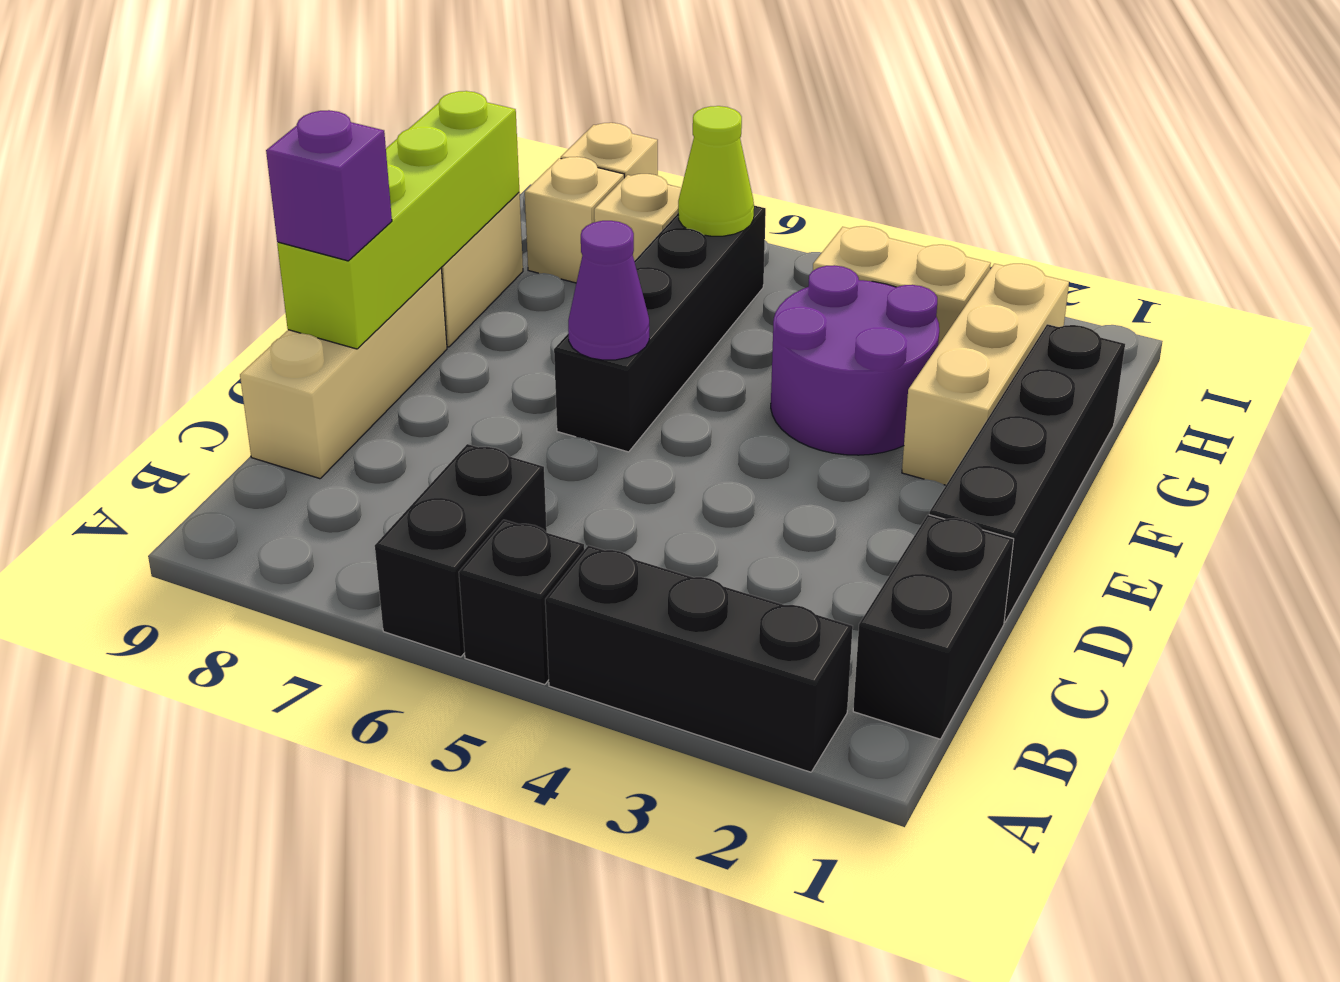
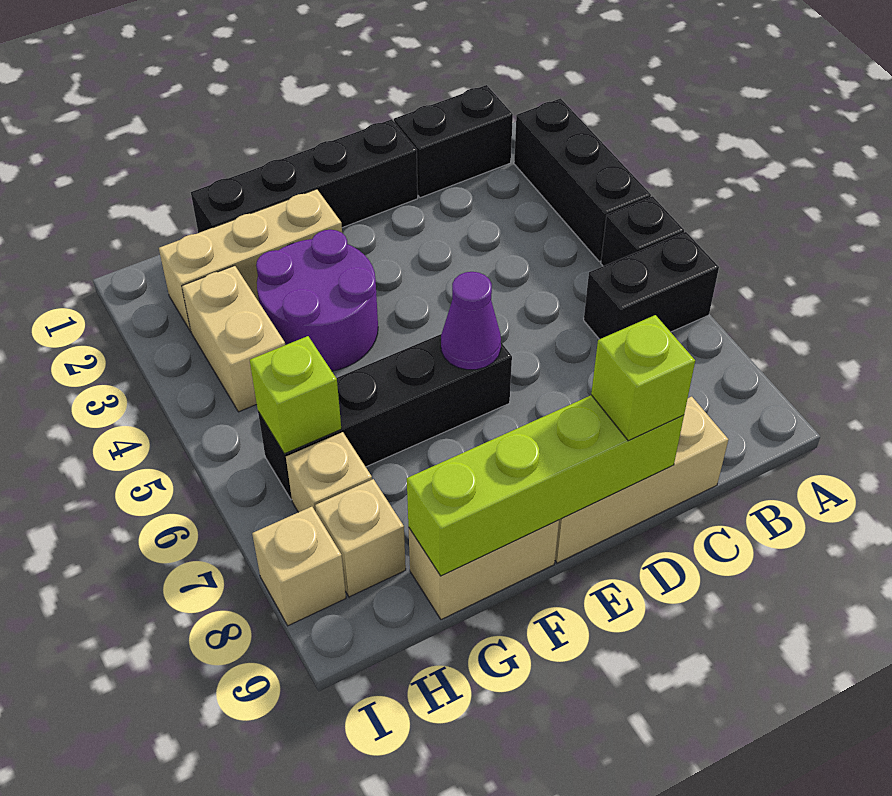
purple brick D9 level 3 -> lime brick D9 level 3
lime cone H6 level 2 -> lime brick H6 level 2

